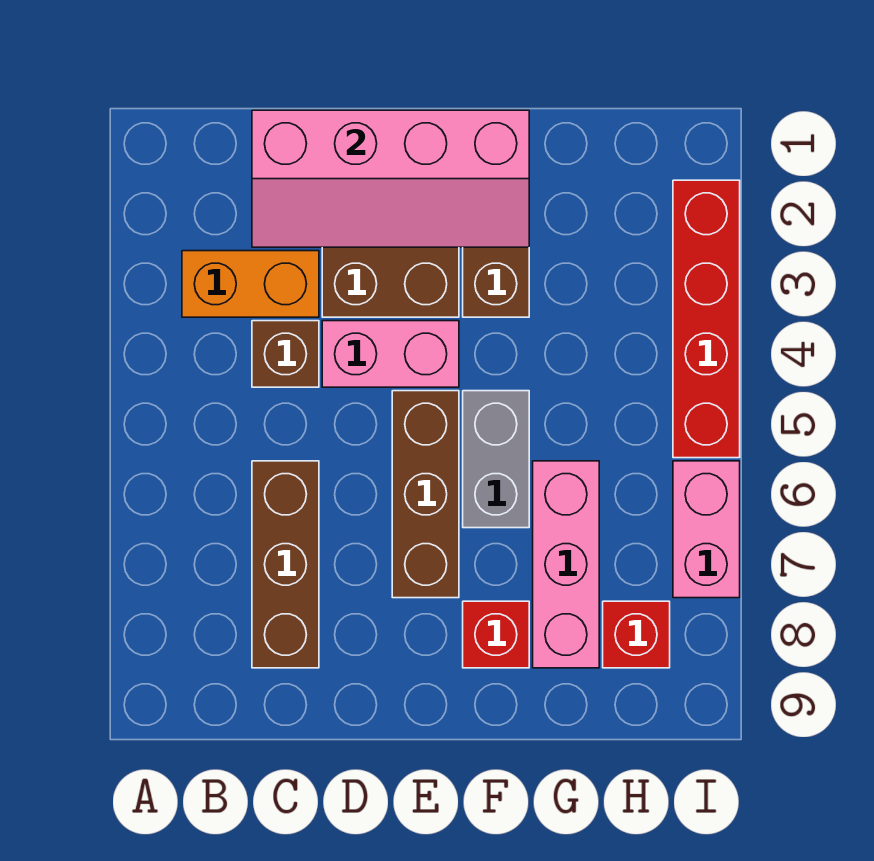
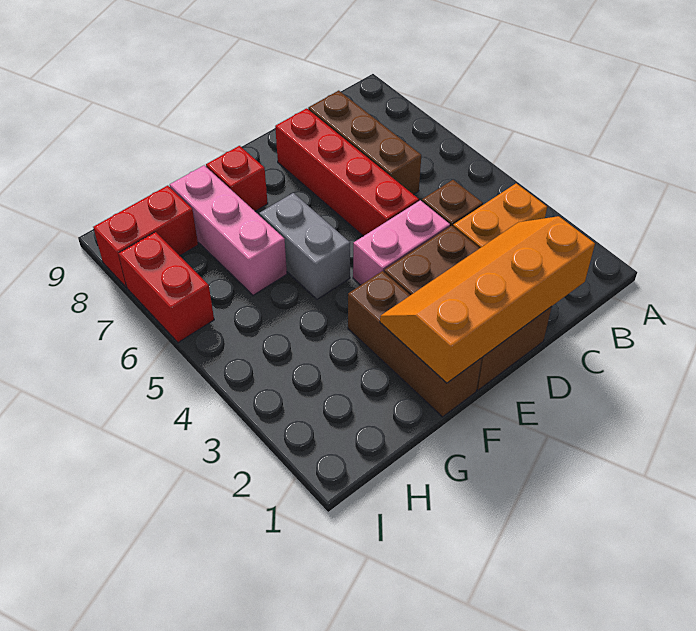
pink slope C1:F2 level 2 top 1 -> orange slope C1:F2 level 2 top 1
brown brick E5:E7 level 1 -> none
red brick H8 level 1 -> red brick H8:I8 level 1
red brick I2:I5 level 1 -> red brick D5:D8 level 1
pink brick I6:I7 level 1 -> red brick I6:I7 level 1

